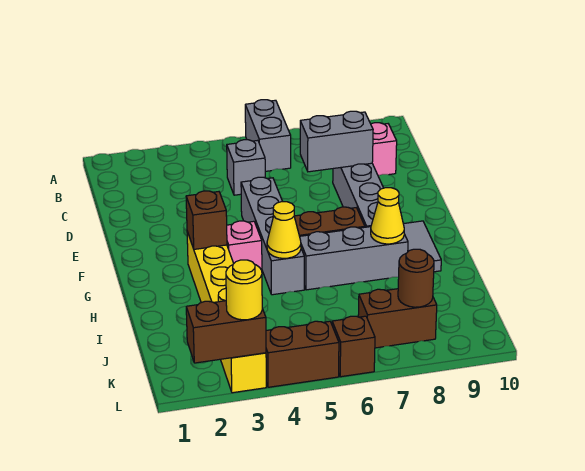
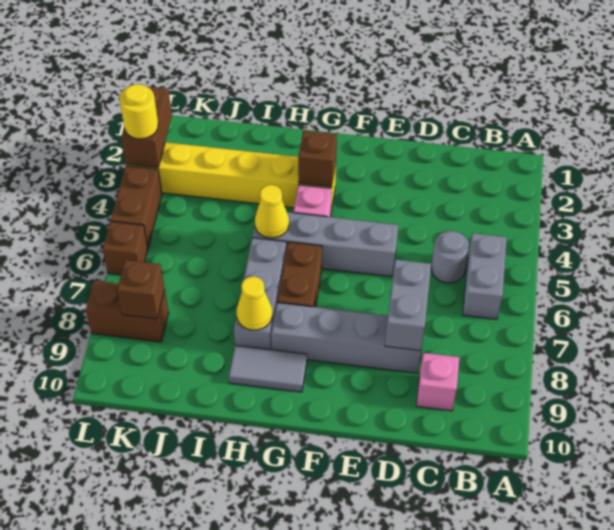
grey brick A6:B6 level 1 -> grey brick B5:B6 level 1
grey brick C5 level 1 -> grey round brick C5 level 1
brown brick K7:K8 level 1 -> brown brick K8:L8 level 1
brown round brick K8 level 2 -> brown brick K8 level 2

